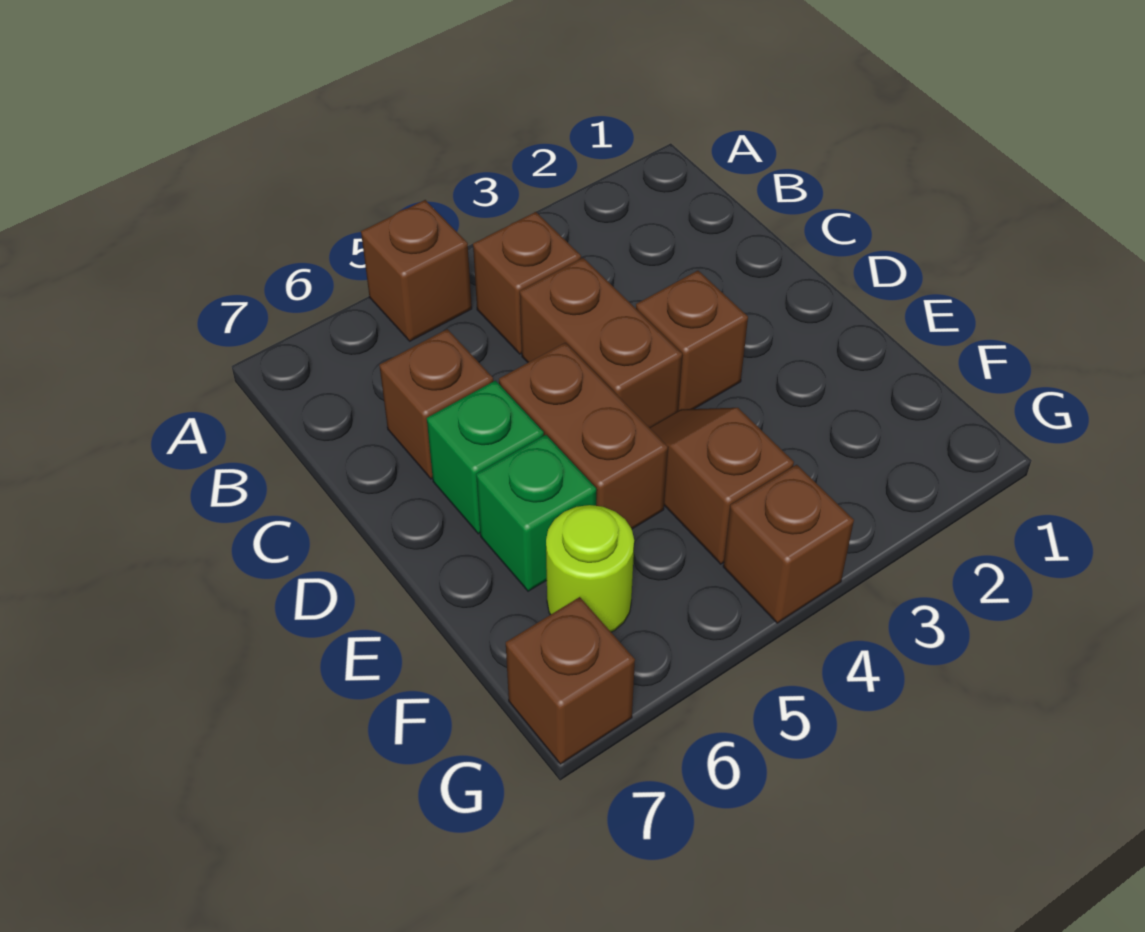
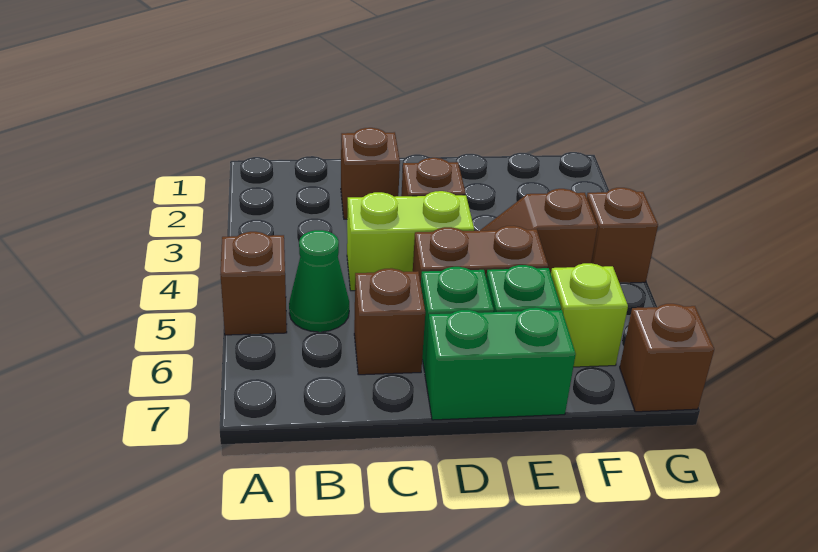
brown brick B4 level 1 -> brown brick C2 level 1
none -> green cone B5 level 1
brown brick C4:D4 level 1 -> lime brick C4:D4 level 1
none -> green brick D7:E7 level 1
lime round brick F6 level 1 -> lime brick F6 level 1

